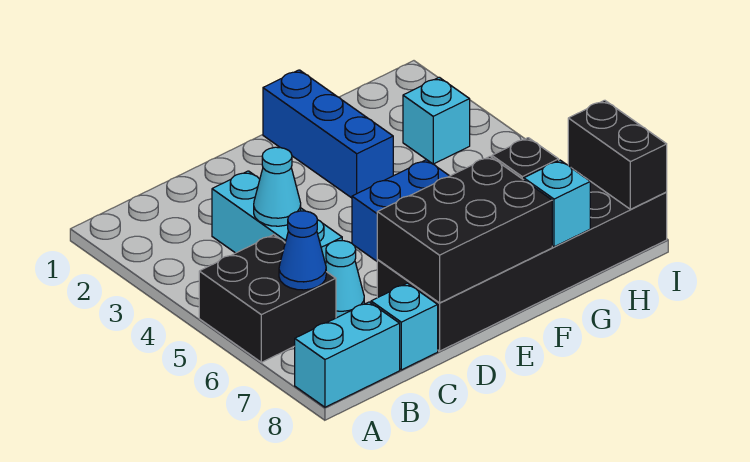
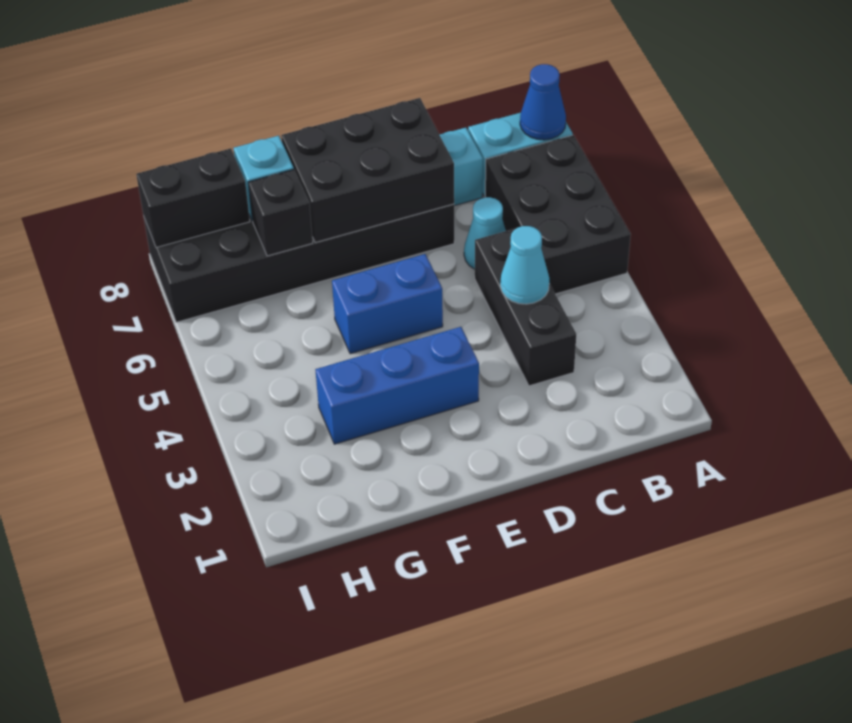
black brick A5:B6 level 1 -> black brick A5:B7 level 1
blue cone B6 level 2 -> blue cone A8 level 2
cyan brick C3:C5 level 1 -> black brick C3:C5 level 1
blue brick F1:F3 level 1 -> blue brick E3:G3 level 1
cyan brick H3 level 1 -> none
black brick I7:I8 level 2 -> black brick H8:I8 level 2

